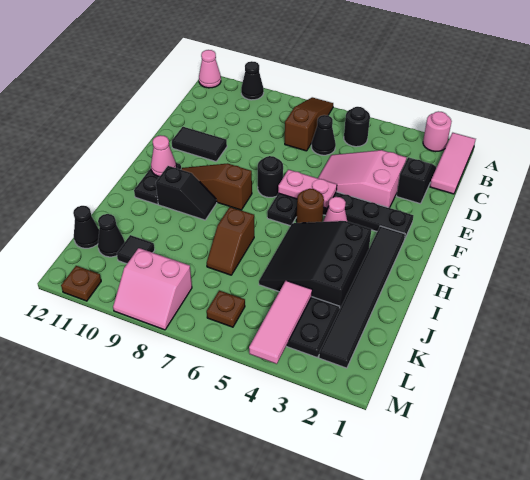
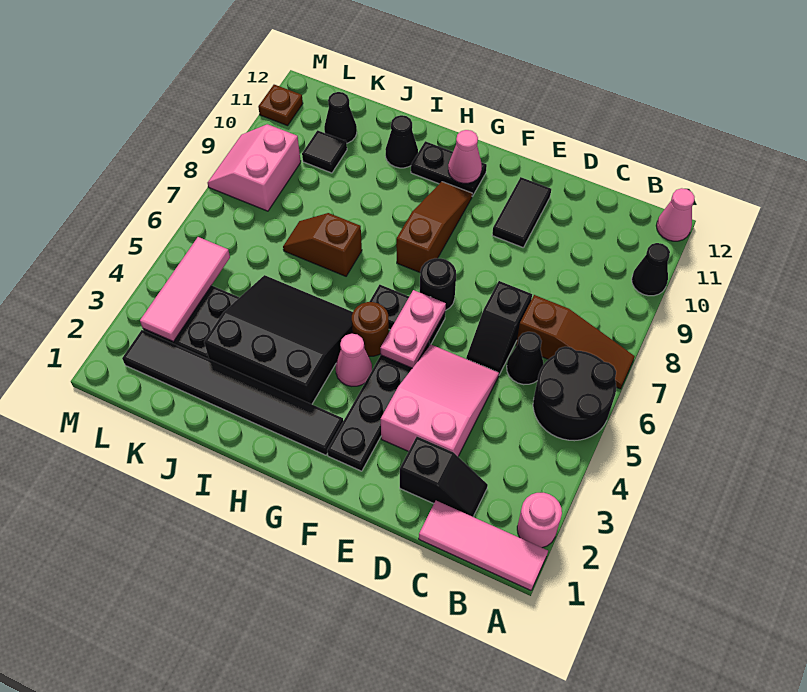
black round brick B5 level 1 -> black round brick A5:B6 level 1
black slope H9:H10 level 1 top 10 -> black slope D6:D7 level 1 top 7
pink tile K4:M4 level 2 -> pink tile L3:L5 level 2
black cone K12 level 1 -> black cone I11 level 1
brown plate L6 level 1 -> none

